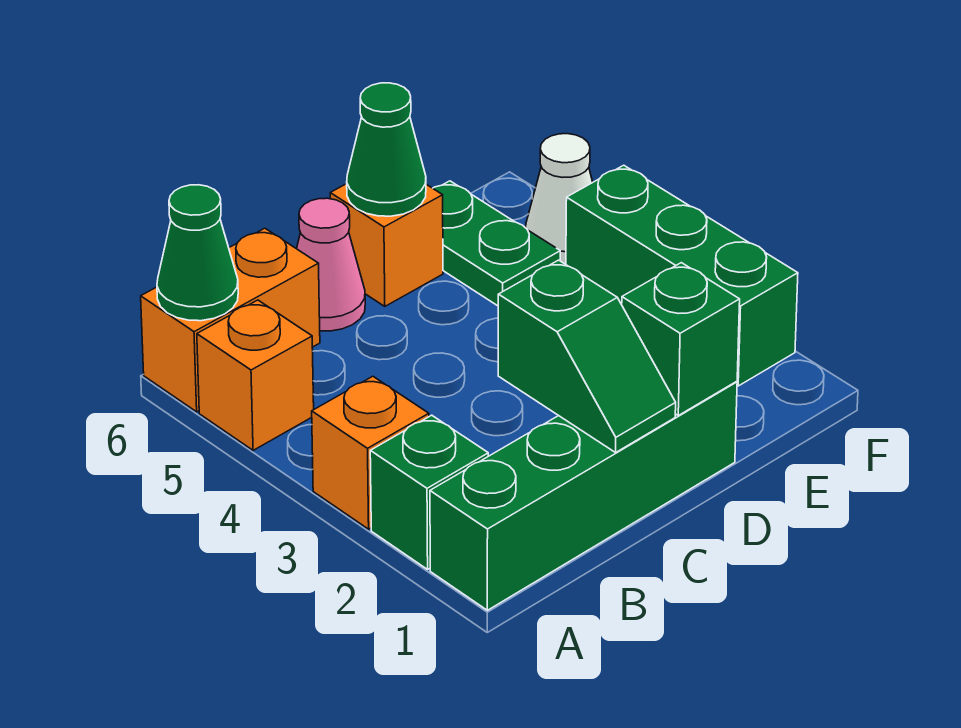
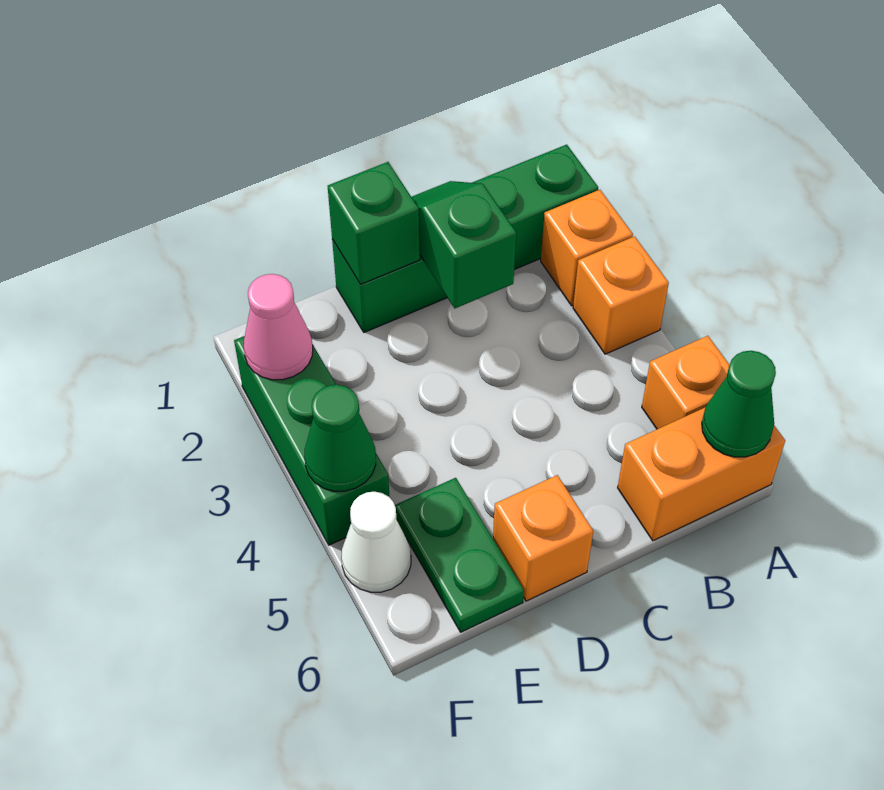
green brick A2 level 1 -> orange brick A2 level 1
pink cone C6 level 1 -> pink cone F2 level 2
green cone D6 level 2 -> green cone F4 level 2

